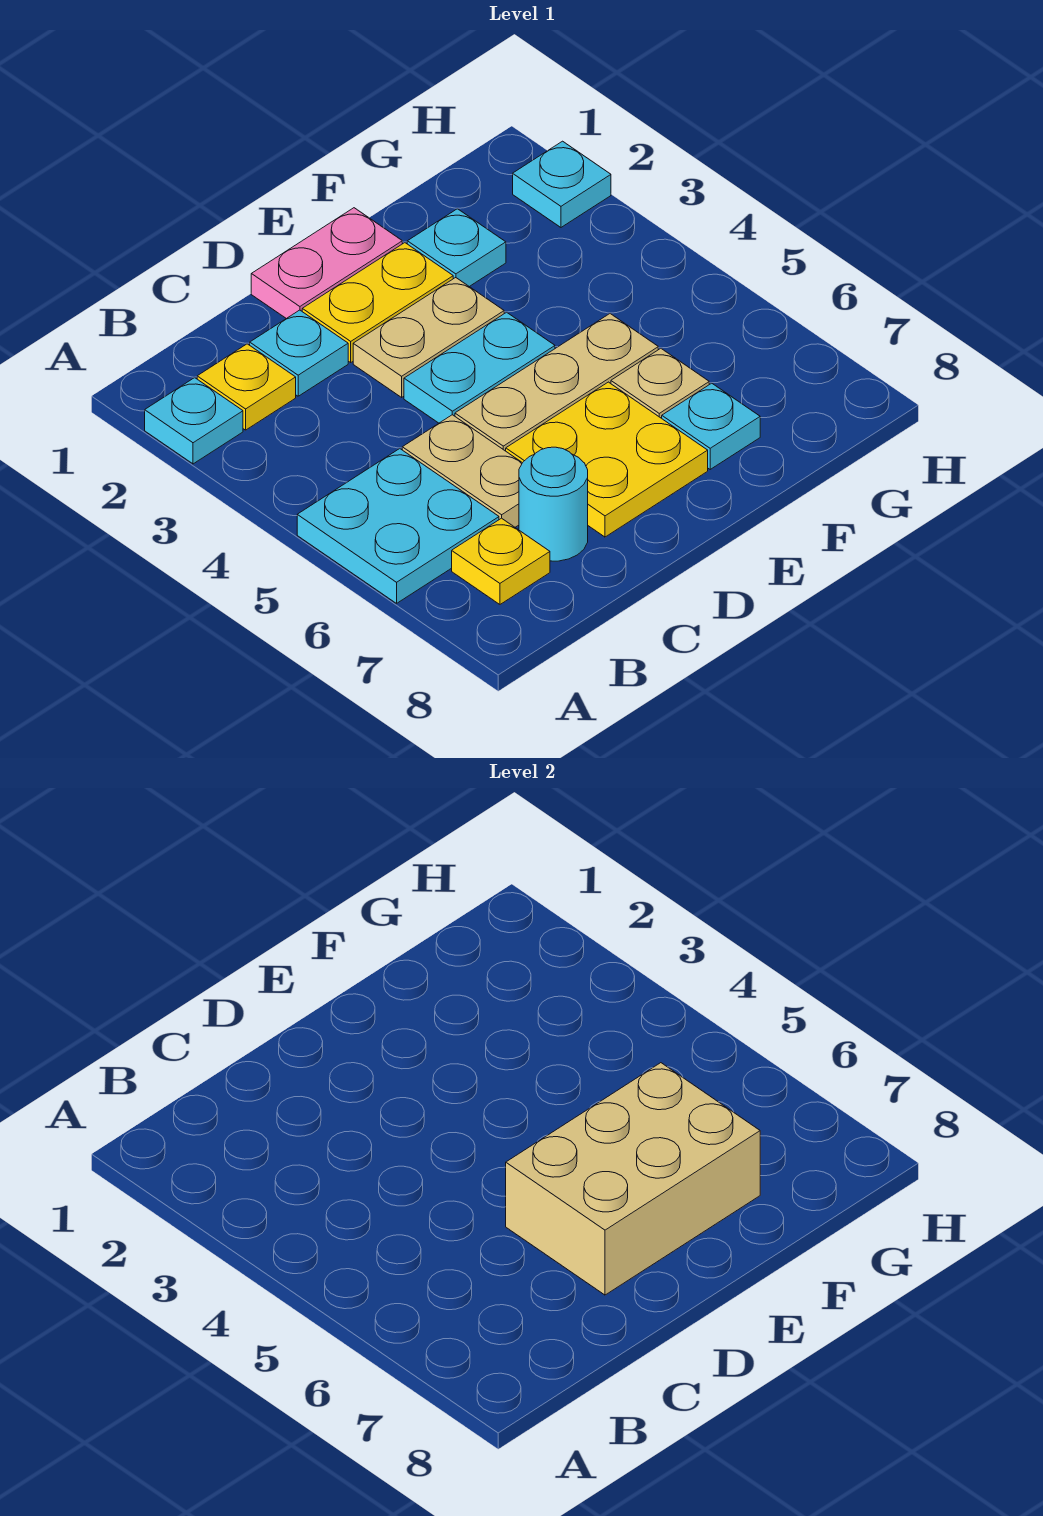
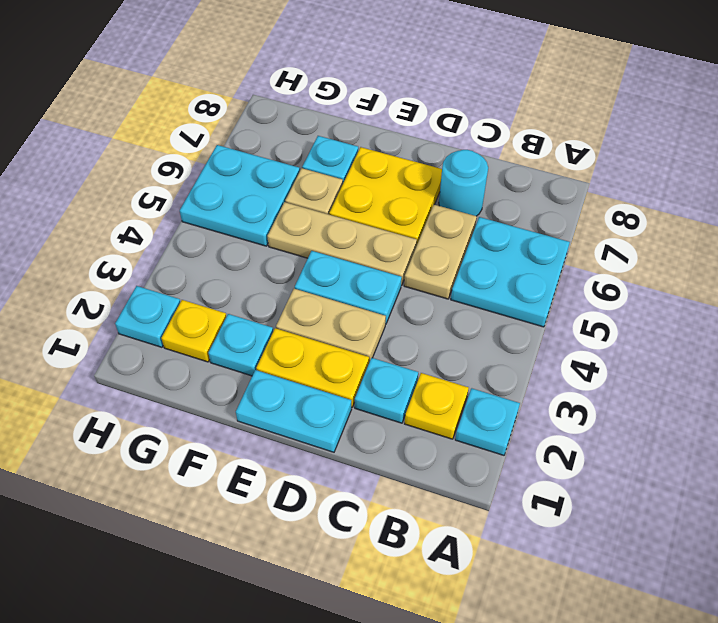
yellow plate B7 level 1 -> yellow plate G2 level 1
pink plate D1:E1 level 1 -> cyan plate D1:E1 level 1
tan brick D6:F7 level 2 -> none
none -> cyan plate G5:H6 level 1

